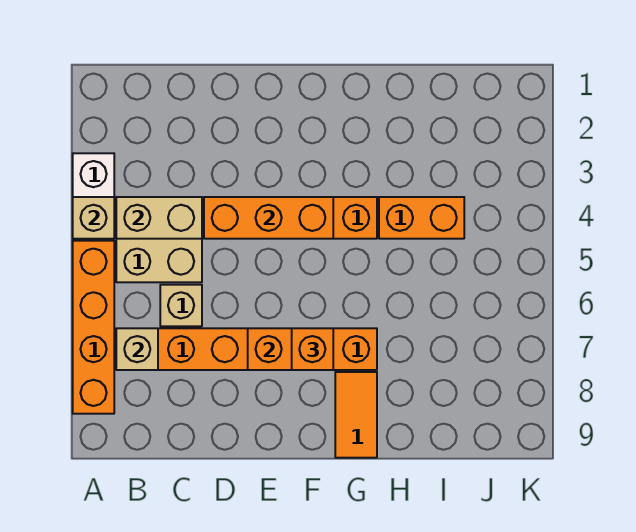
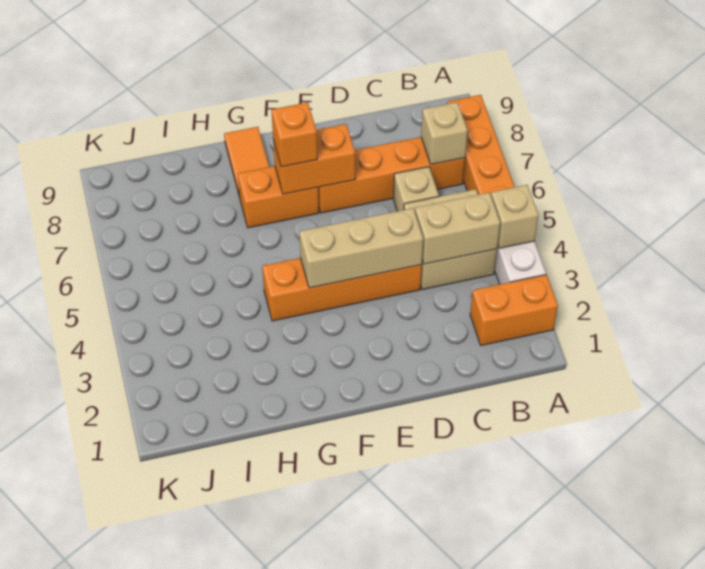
orange brick D4:F4 level 2 -> tan brick D4:F4 level 2
orange brick H4:I4 level 1 -> orange brick A2:B2 level 1

